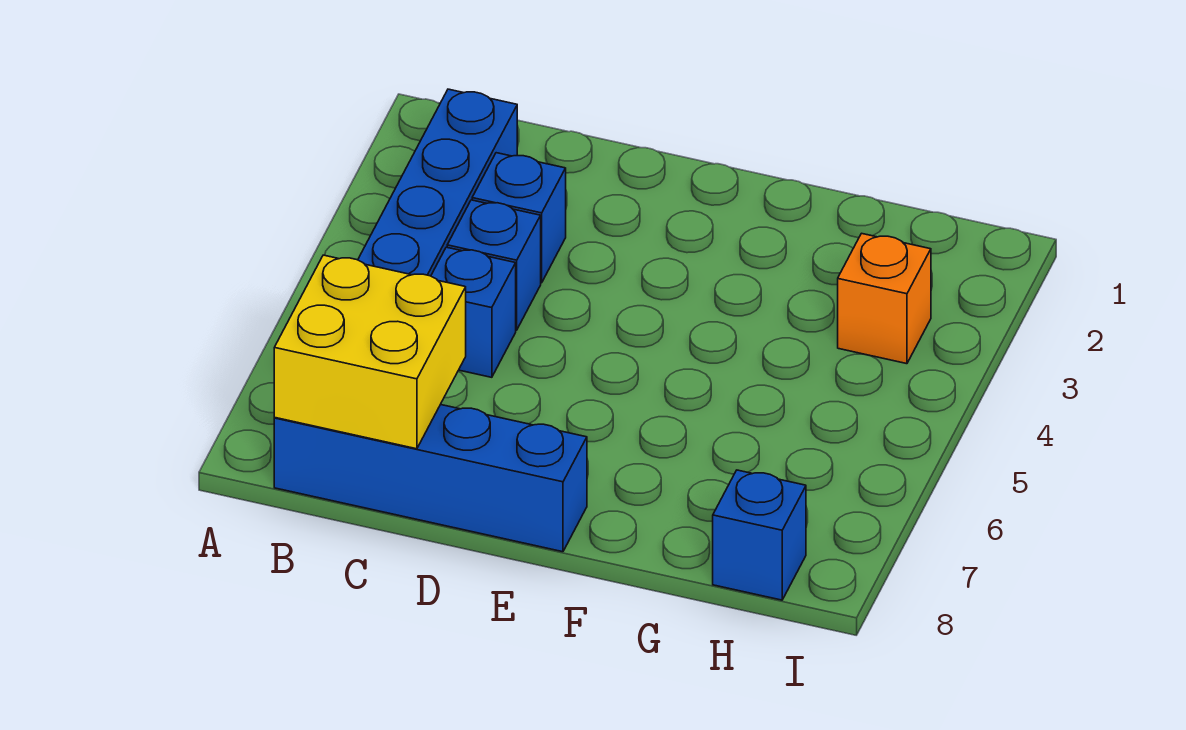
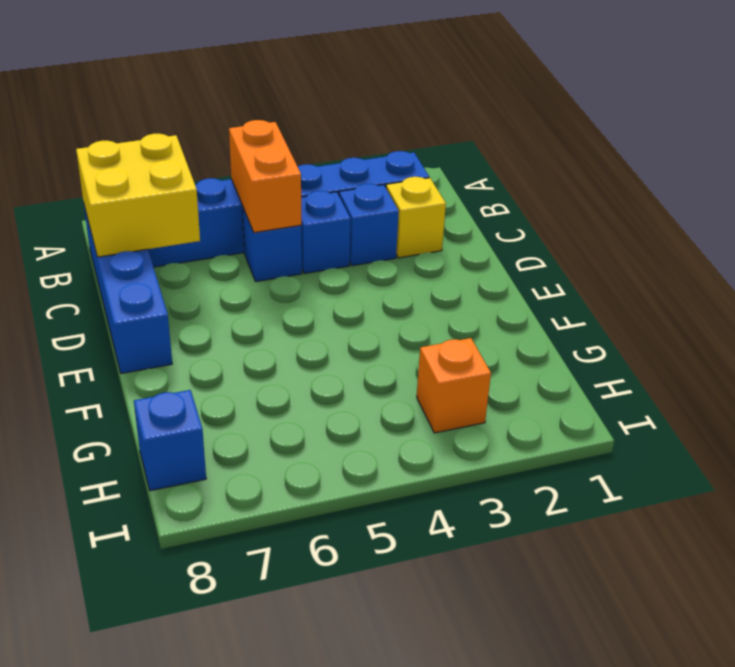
none -> orange brick B5:C5 level 2
none -> yellow brick C2 level 1

